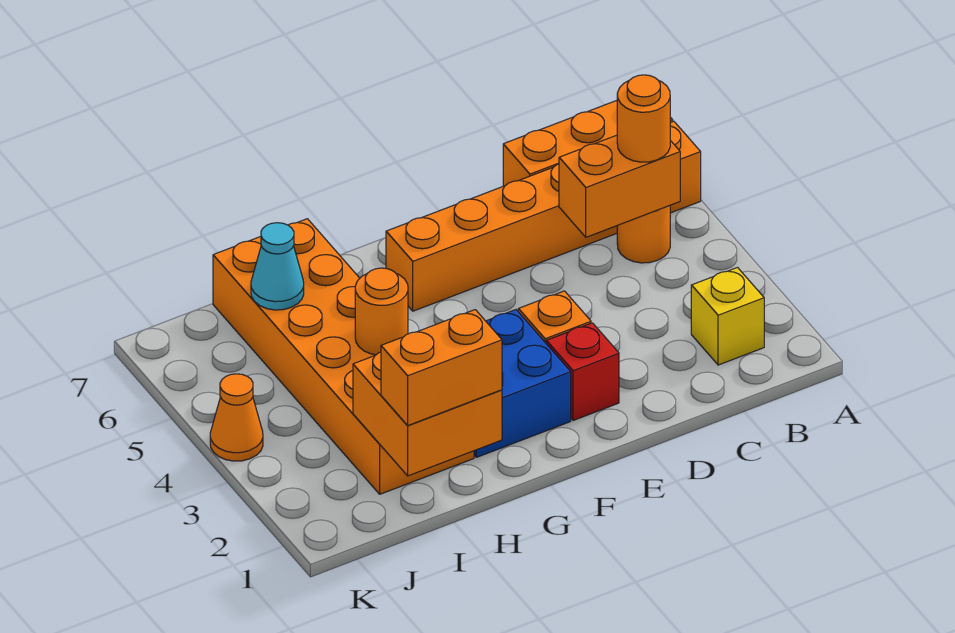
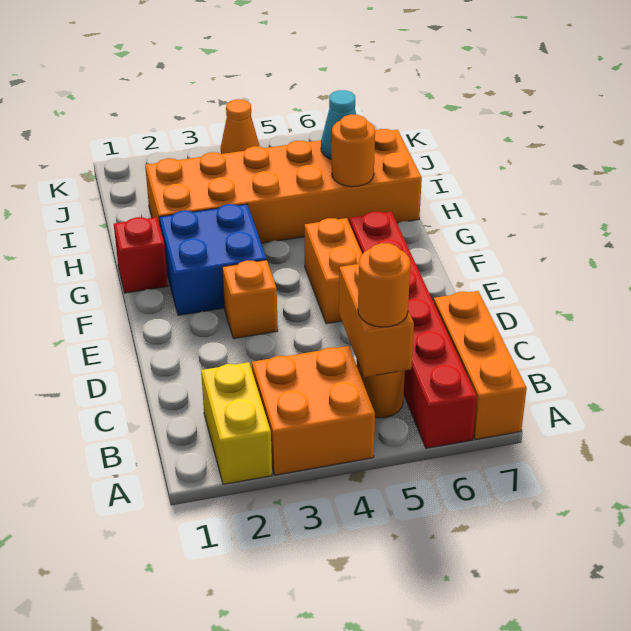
orange brick A6:F6 level 1 -> red brick A6:F6 level 1
yellow brick B2 level 1 -> yellow brick A2:B2 level 1
red brick E2 level 1 -> red brick G1 level 1
orange brick H1:I2 level 2 -> orange brick A3:B4 level 1
orange brick H1:I1 level 3 -> orange brick E5:F5 level 1
orange round brick H4 level 2 -> orange round brick H6 level 2

